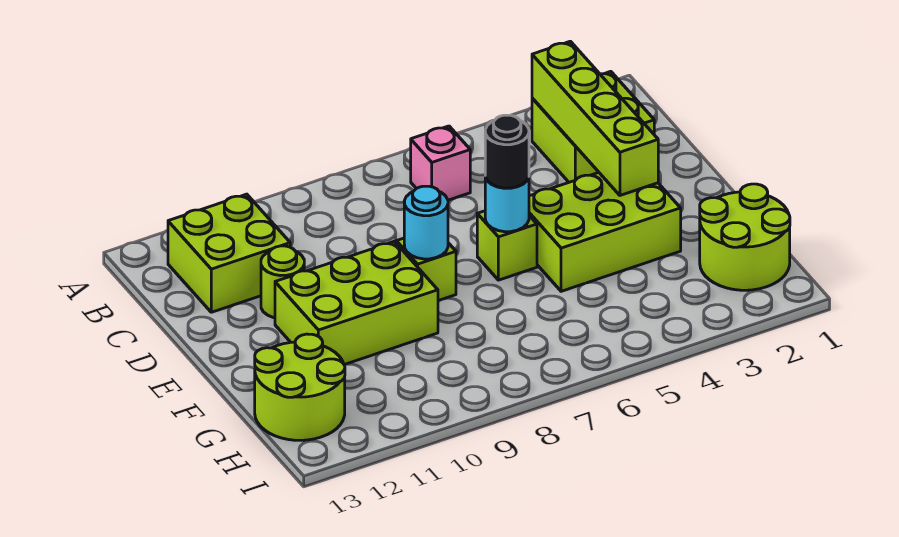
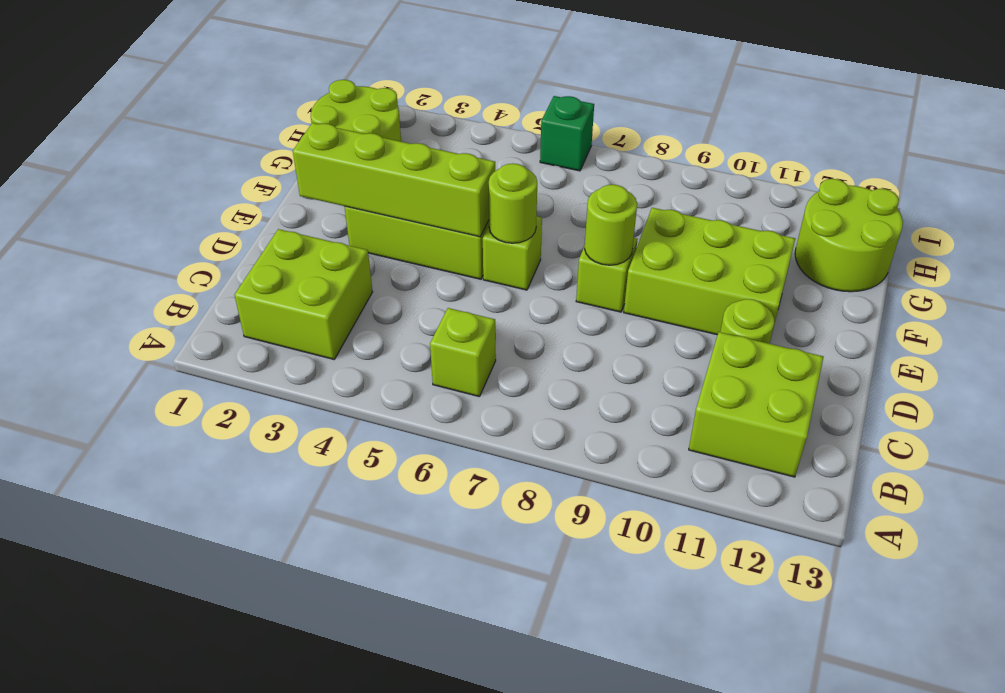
lime brick B3:E3 level 2 -> lime brick E2:E5 level 2
pink brick B6 level 1 -> lime brick B6 level 1
cyan round brick E6 level 2 -> lime round brick E6 level 2
black round brick E6 level 3 -> none
cyan round brick E8 level 2 -> lime round brick E8 level 2
none -> green brick I6 level 1

